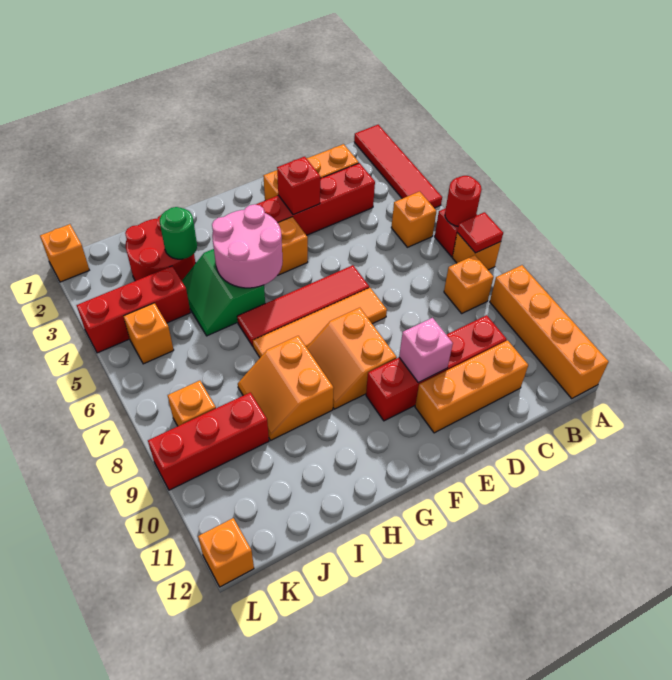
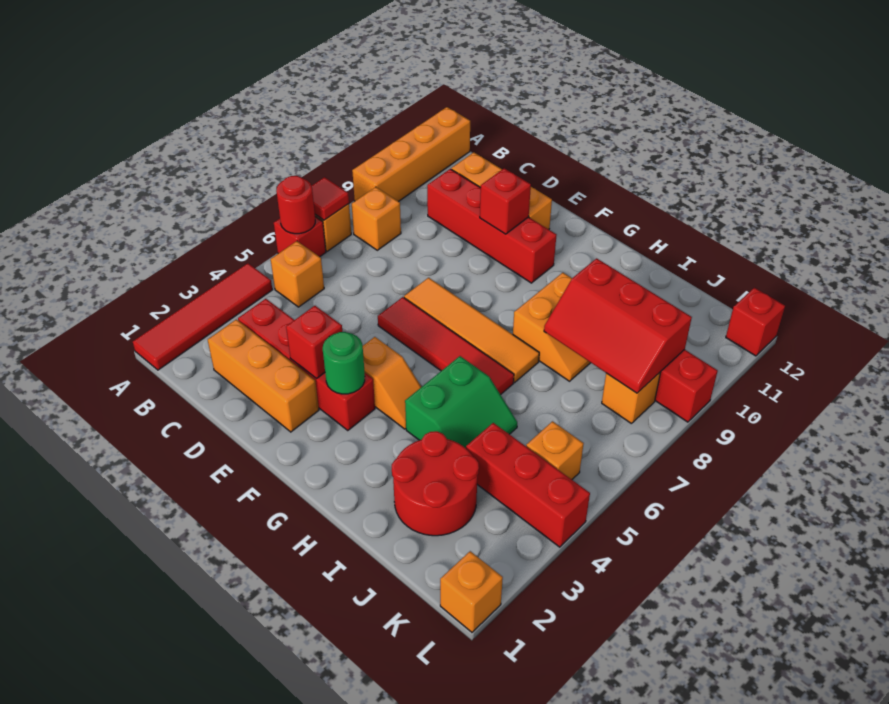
pink brick E10 level 2 -> red brick E10 level 2
orange slope F8:G9 level 1 top F -> none
pink round brick G4:H5 level 2 -> none
green round brick I3 level 2 -> green round brick F3 level 2
none -> red slope I8:K9 level 2 top 9
orange brick L12 level 1 -> red brick L12 level 1

